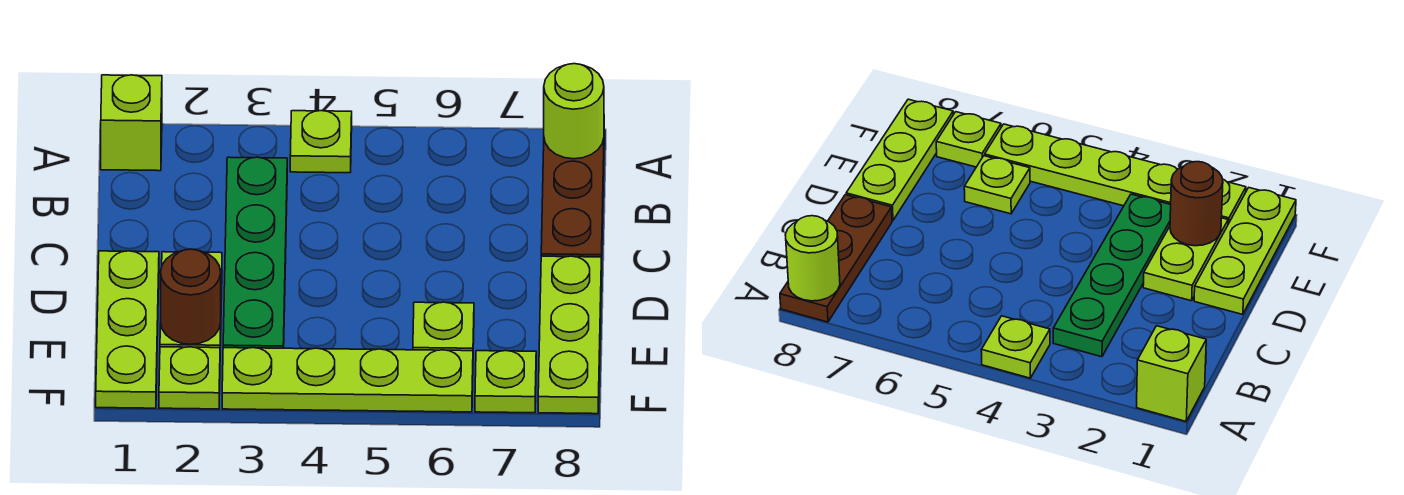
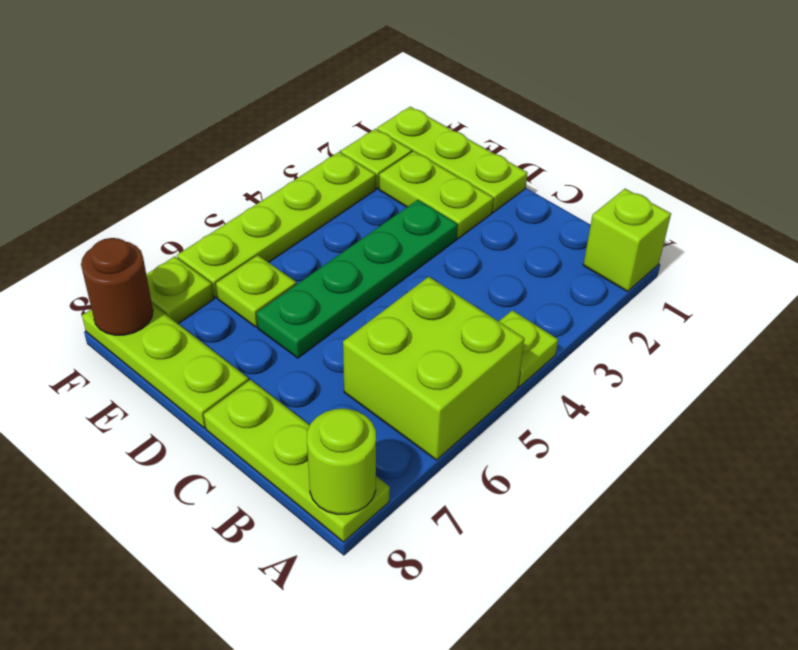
none -> lime brick A5:B6 level 1
brown plate A8:C8 level 1 -> lime plate A8:C8 level 1
green plate B3:E3 level 1 -> green plate D3:D6 level 1
brown round brick E2 level 2 -> brown round brick F8 level 2

